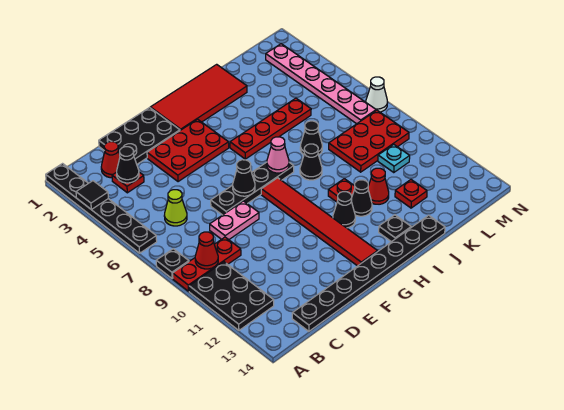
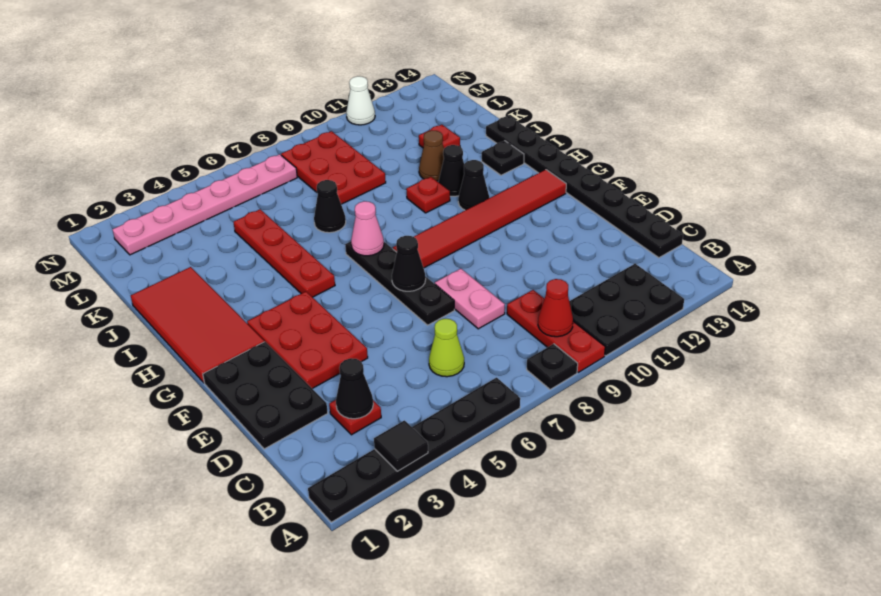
red cone C2 level 1 -> none
black cone I8 level 1 -> none
red cone J11 level 1 -> brown cone J11 level 1
cyan plate L10 level 1 -> none
white cone N7 level 1 -> white cone N11 level 1

